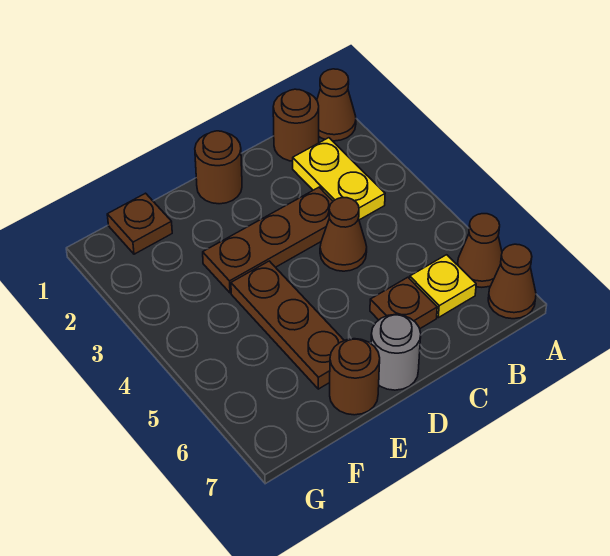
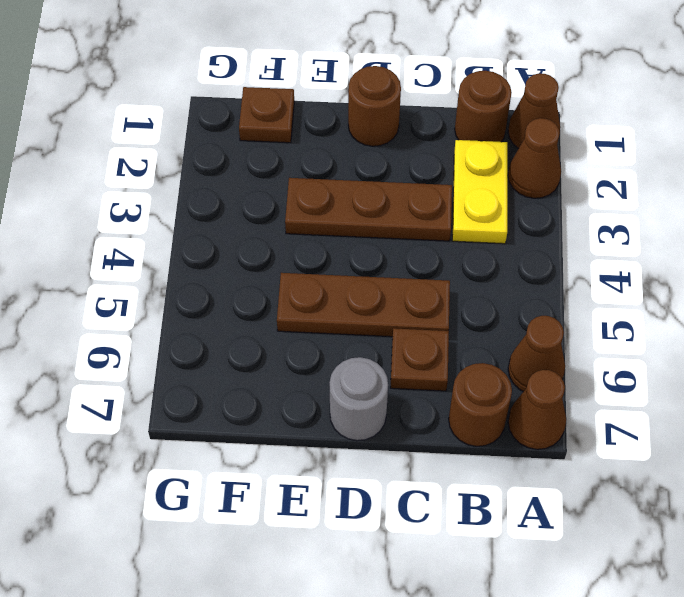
yellow plate B6 level 1 -> none
brown cone C4 level 1 -> brown cone A2 level 1
brown plate E4:E6 level 1 -> brown plate C5:E5 level 1
brown round brick E7 level 1 -> brown round brick B7 level 1

